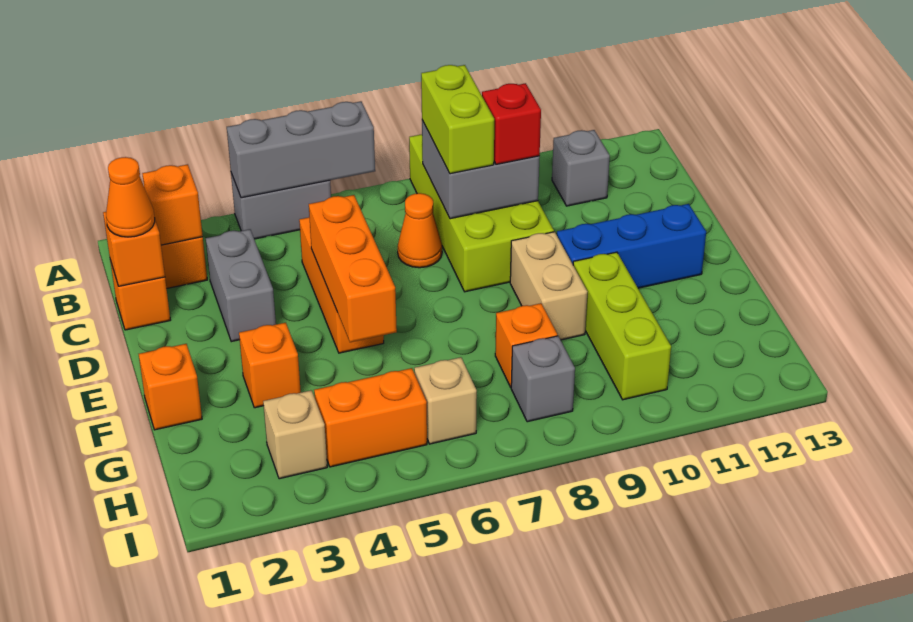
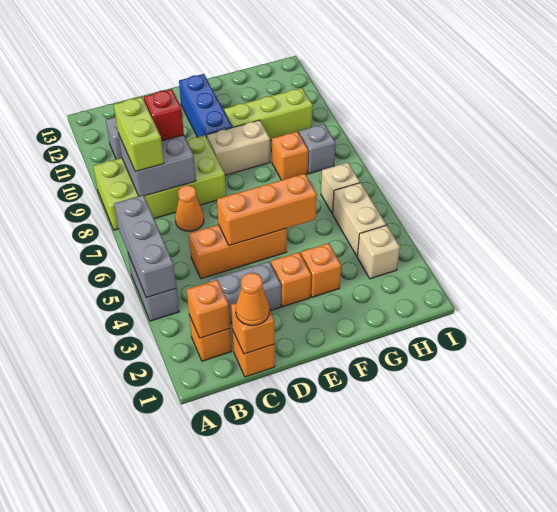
lime brick B8:C8 level 3 -> lime brick B8:B9 level 3
orange brick F1 level 1 -> orange brick E3 level 1
orange brick H4:H5 level 1 -> tan brick H4:H5 level 1

